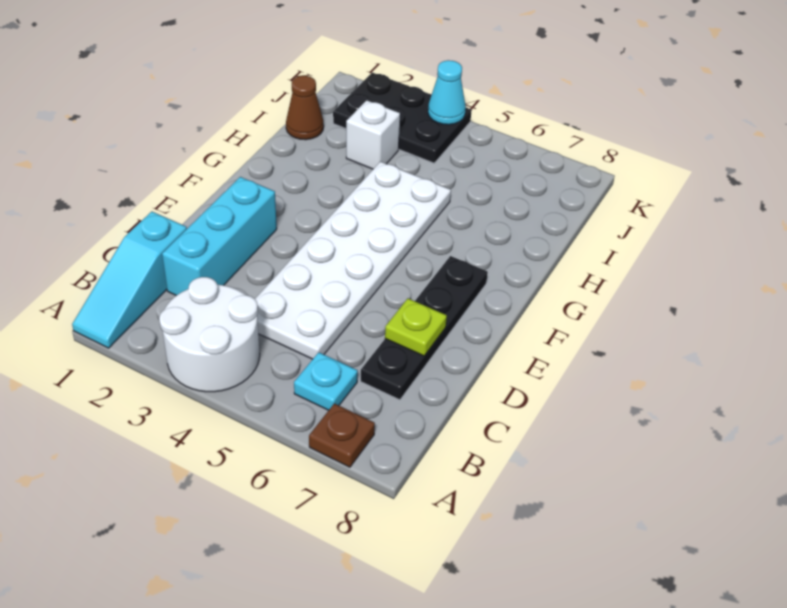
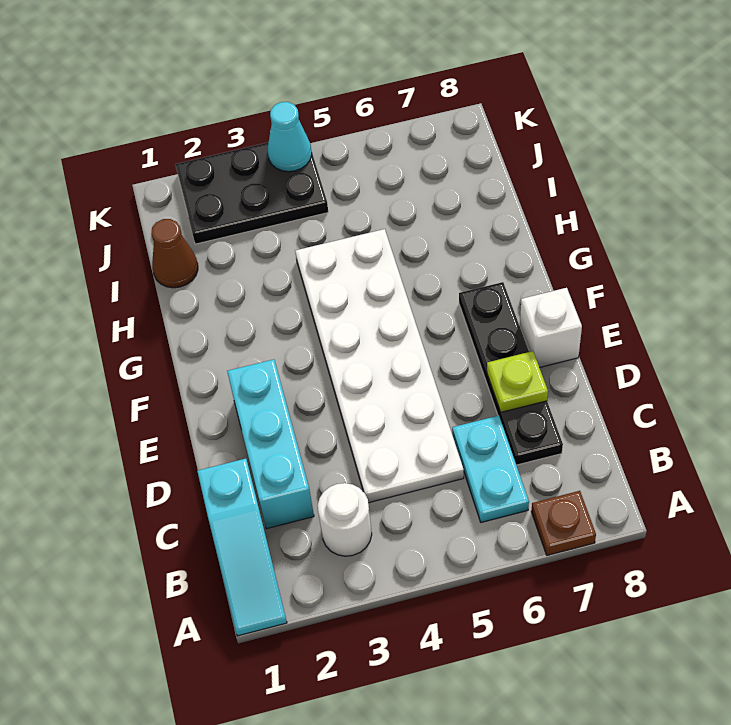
white round brick A3:B4 level 1 -> white round brick B3 level 1
cyan plate B6 level 1 -> cyan plate B6:C6 level 1
white brick I3 level 1 -> white brick E8 level 1

